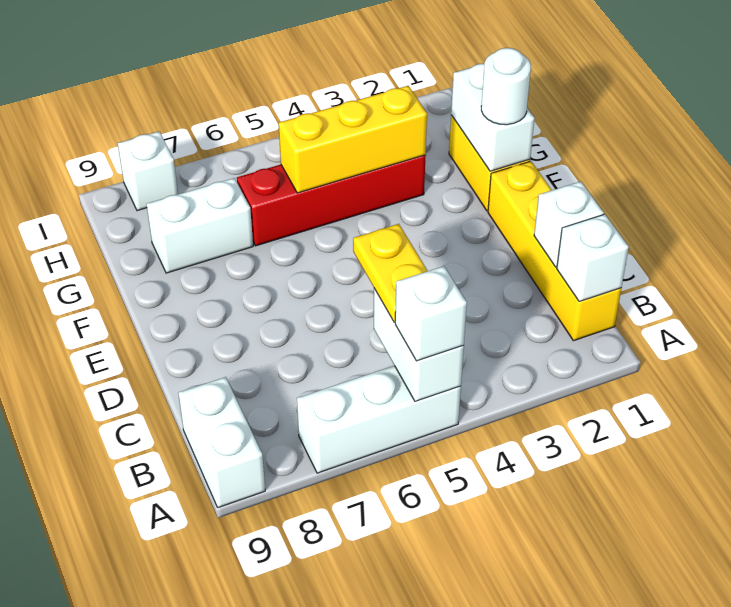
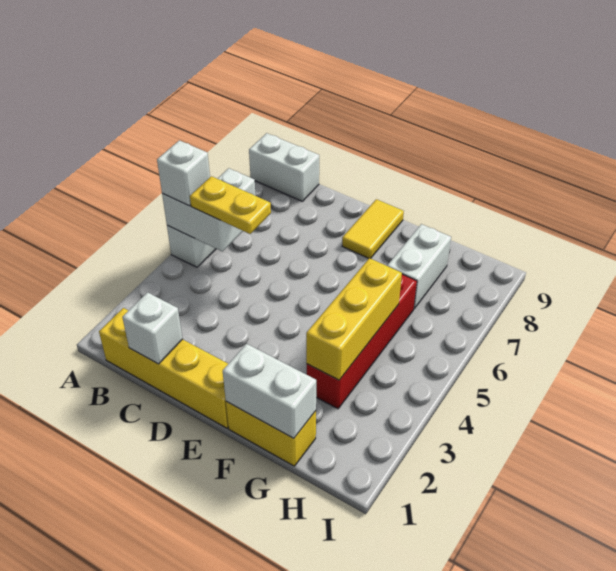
white brick B1 level 2 -> none
none -> yellow tile E8:E9 level 1
white round brick F1 level 3 -> none
white brick I8 level 1 -> none

